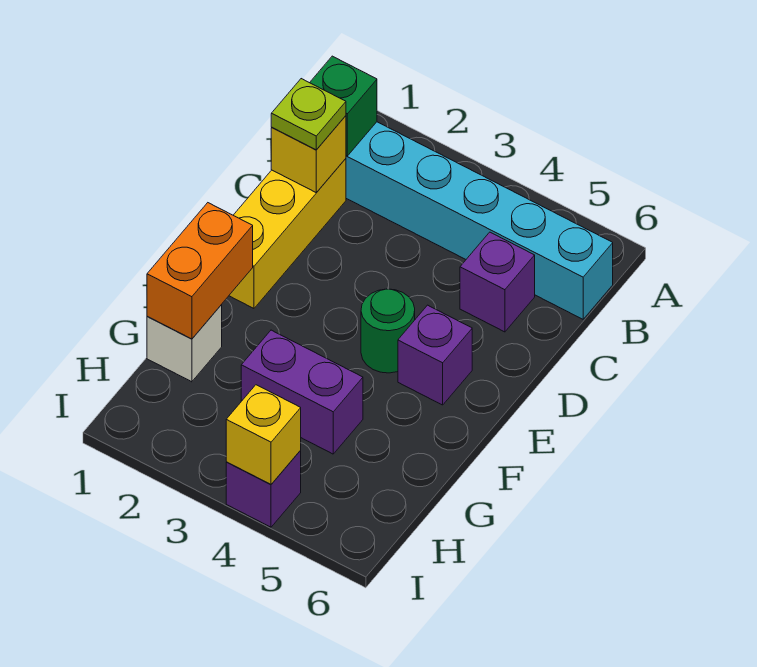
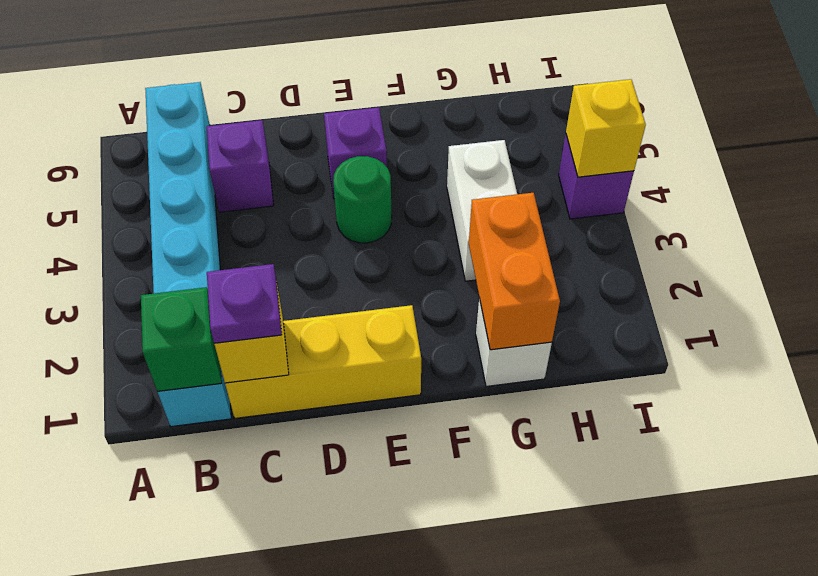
lime plate C1 level 3 -> purple plate C1 level 3
orange brick F1:G1 level 2 -> orange brick G1:G2 level 2
purple brick G3:G4 level 1 -> white brick G3:G4 level 1

